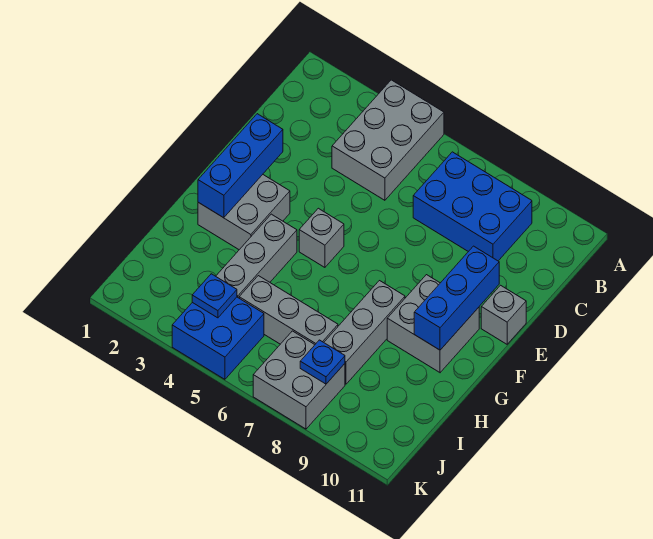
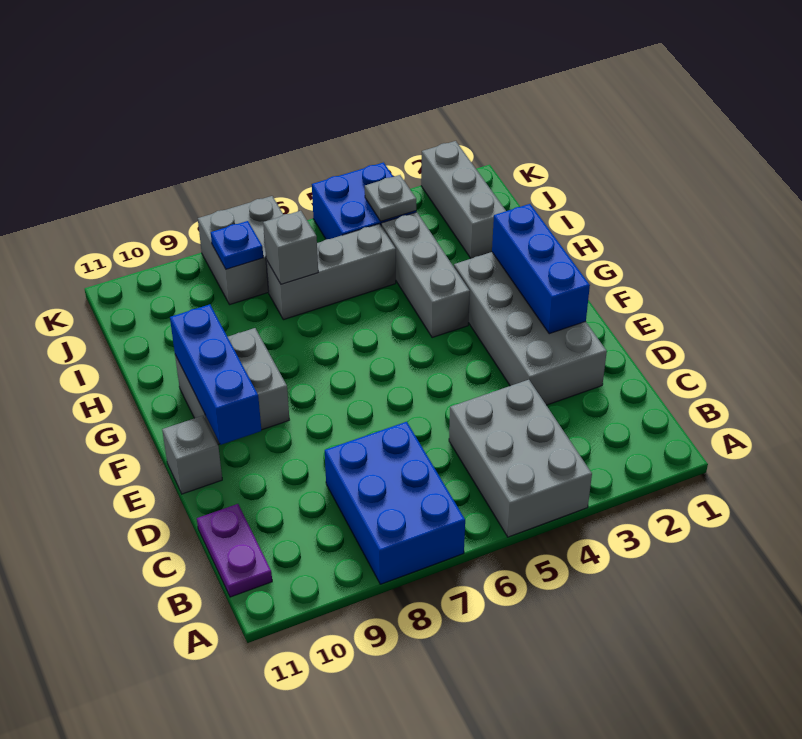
blue brick B7:C9 level 1 -> blue brick A7:C8 level 1
none -> purple plate B11:C11 level 1
grey brick F2:G3 level 1 -> grey brick D2:G3 level 1
grey brick F5 level 1 -> grey brick I7 level 2
grey brick G8:I8 level 1 -> grey brick I2:K2 level 1
blue plate J4 level 2 -> grey plate J4 level 2

